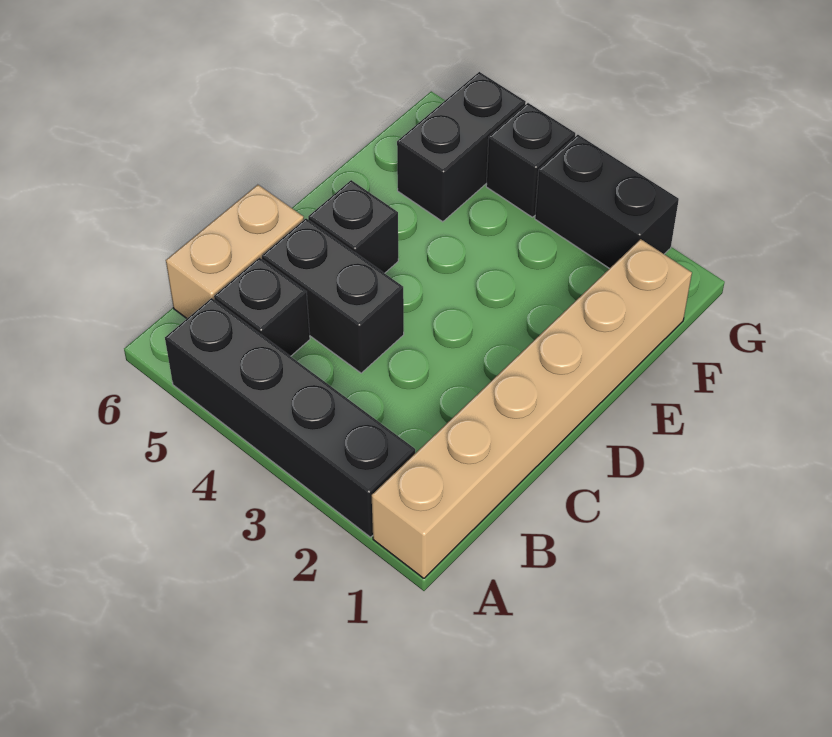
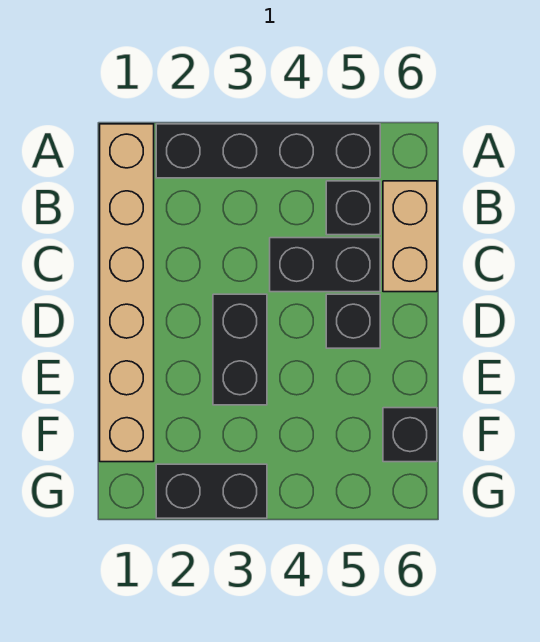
black brick F5:G5 level 1 -> black brick D3:E3 level 1
black brick G4 level 1 -> black brick F6 level 1

